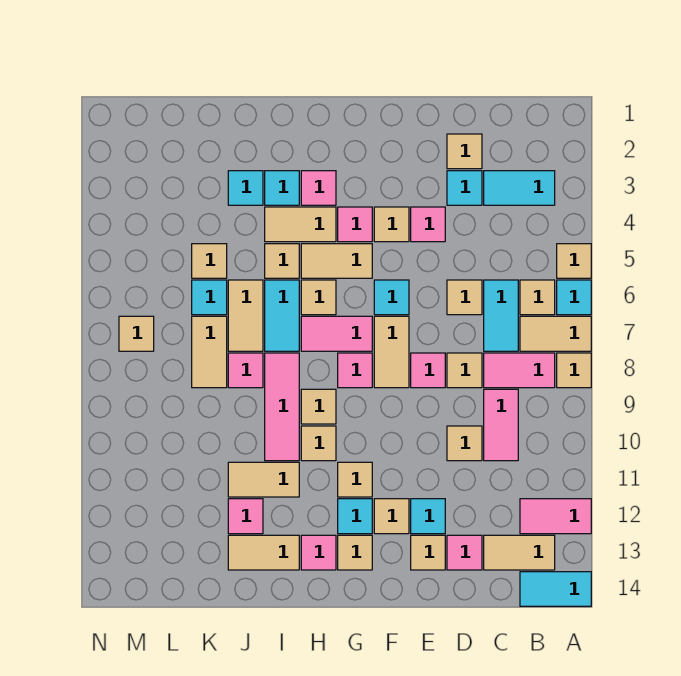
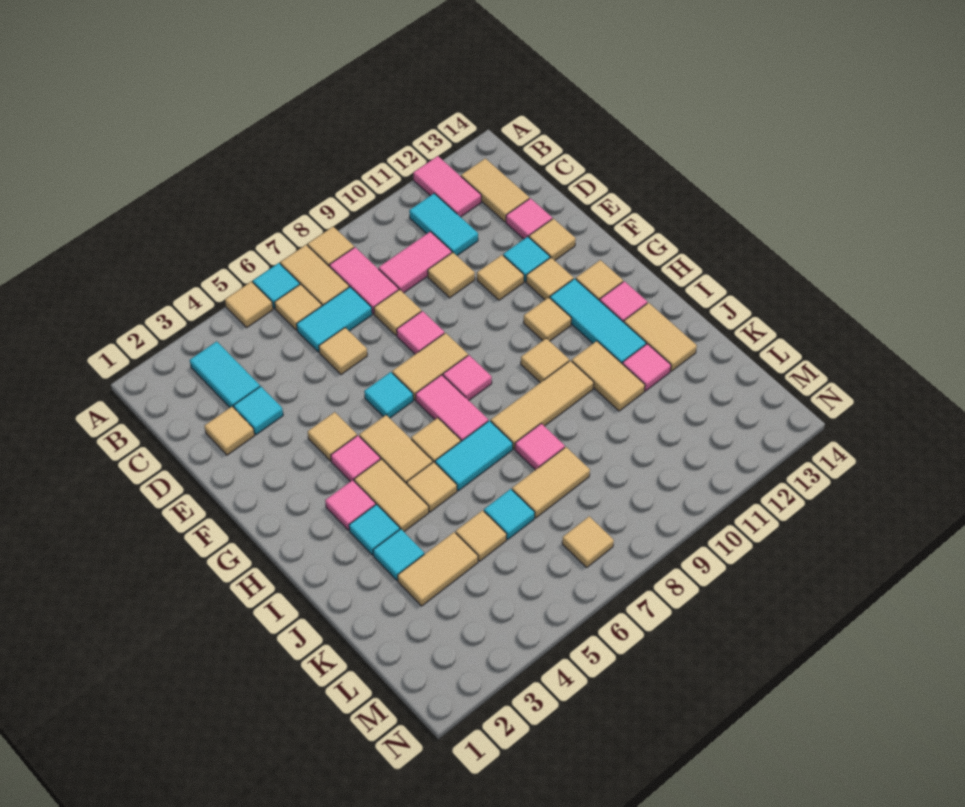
cyan tile A14:B14 level 1 -> cyan tile B11:C11 level 1
pink tile E4 level 1 -> none
cyan tile G12 level 1 -> cyan tile G12:I12 level 1
tan tile H9 level 1 -> tan tile E11 level 1
pink tile I8:I10 level 1 -> tan tile I8:I10 level 1
tan tile J6:J7 level 1 -> tan tile K3:K4 level 1

